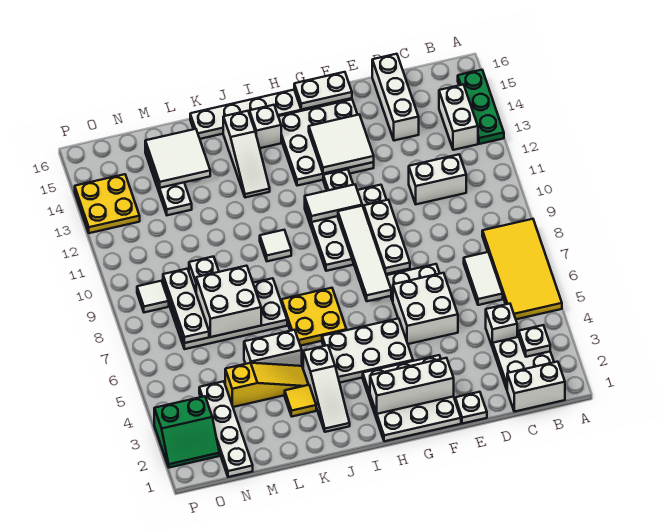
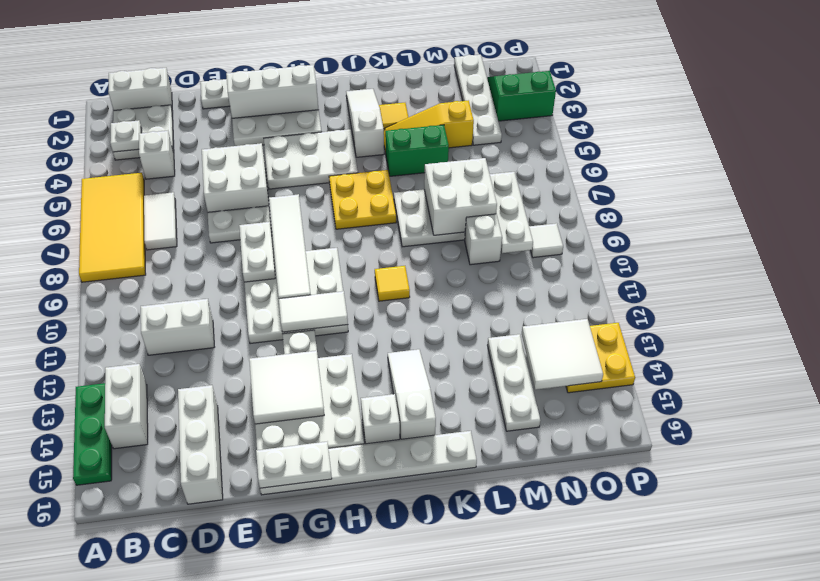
white plate F8:F10 level 2 -> white plate F8:F9 level 2
white tile J10 level 1 -> yellow tile J10 level 1
white brick K5:L5 level 1 -> green brick K5:L5 level 1
white tile L14:M15 level 2 -> white tile N13:O14 level 2

